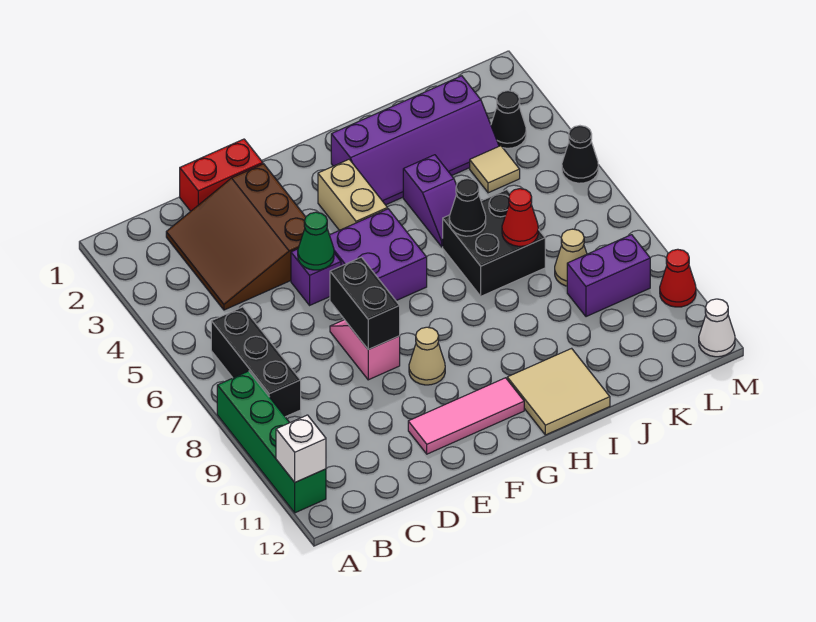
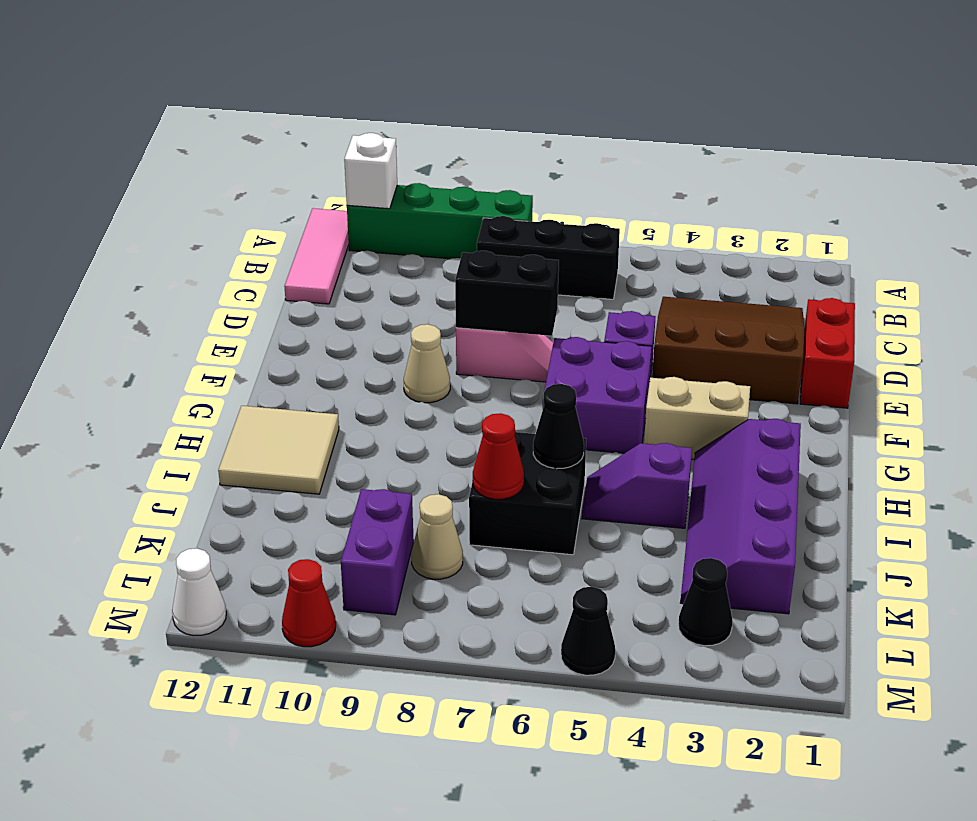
green cone E5 level 2 -> none
pink tile E11:G11 level 1 -> pink tile A12:C12 level 1
tan tile K4 level 1 -> none

